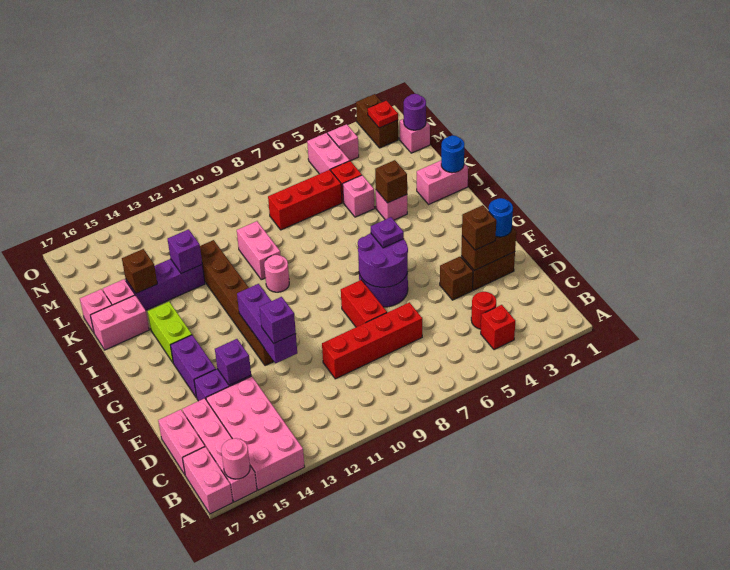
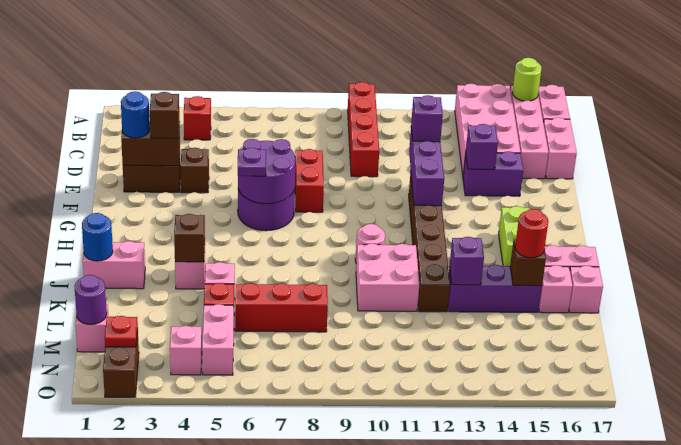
pink round brick A16 level 2 -> lime round brick A16 level 2
red round brick C4 level 1 -> red round brick K15 level 3
red brick D7:D10 level 1 -> red brick A10:D10 level 1
purple brick F15:G15 level 1 -> none
pink brick J10:K10 level 1 -> pink brick J10:K11 level 1

